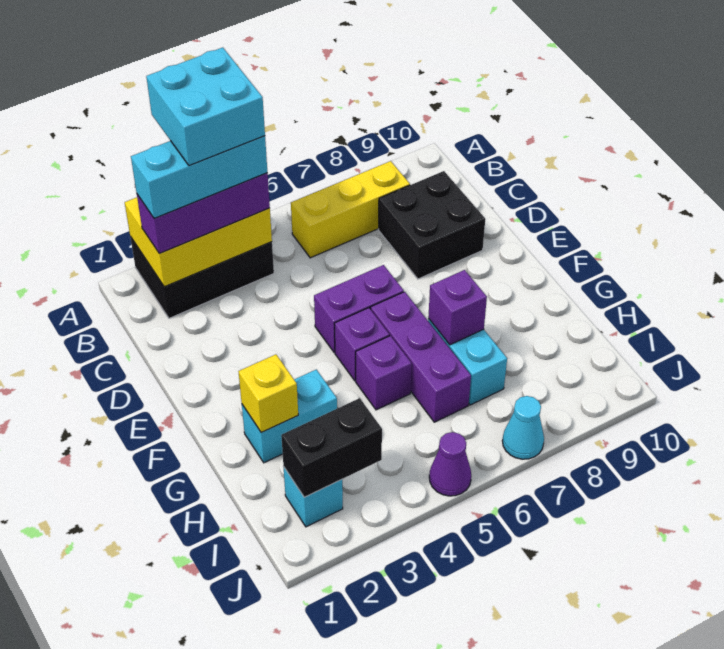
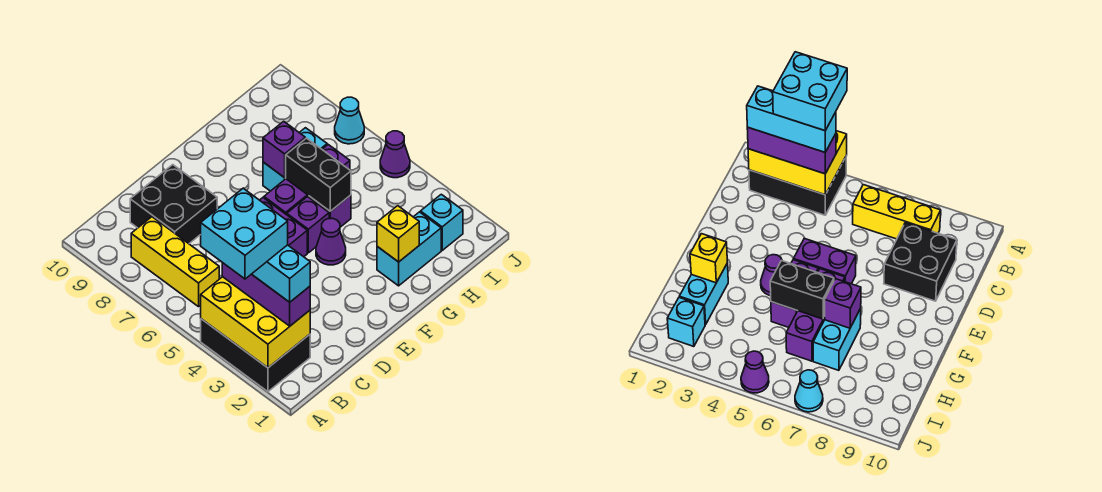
none -> purple cone F4 level 1
cyan brick G2:G3 level 1 -> cyan brick G2:H2 level 1
black brick I2:I3 level 2 -> black brick G5:G6 level 2

